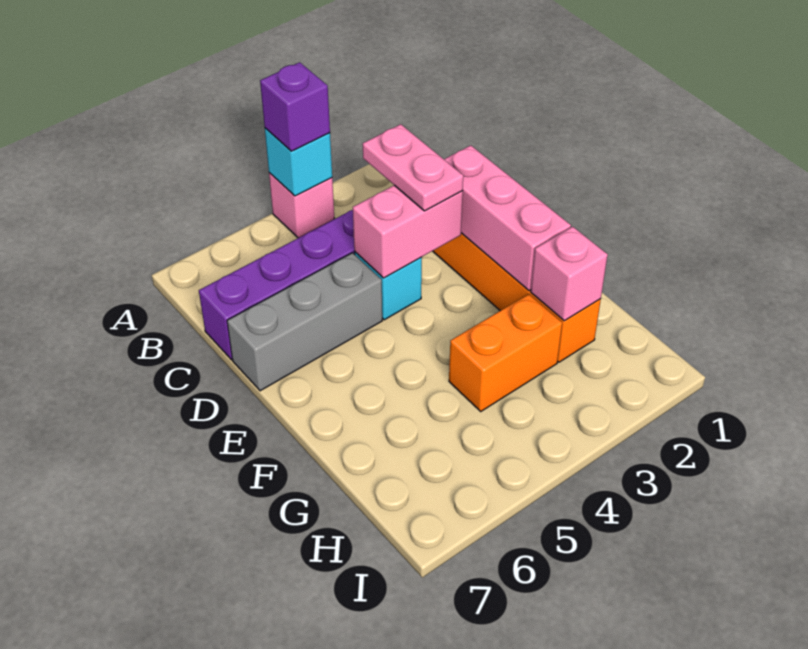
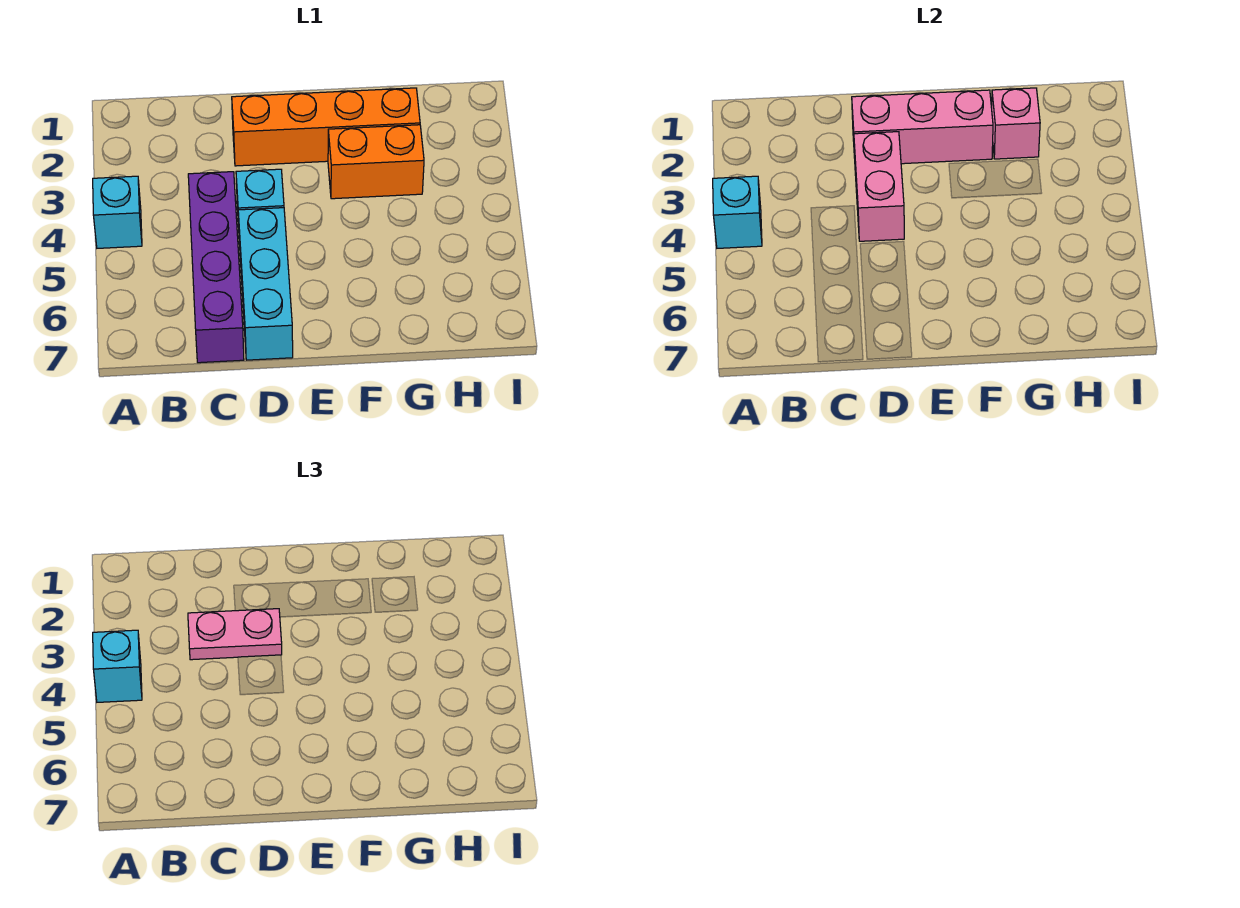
pink brick A4 level 1 -> cyan brick A4 level 1
purple brick A4 level 3 -> cyan brick A4 level 3
grey brick D5:D7 level 1 -> cyan brick D5:D7 level 1
orange brick G3:G4 level 1 -> orange brick F3:G3 level 1

